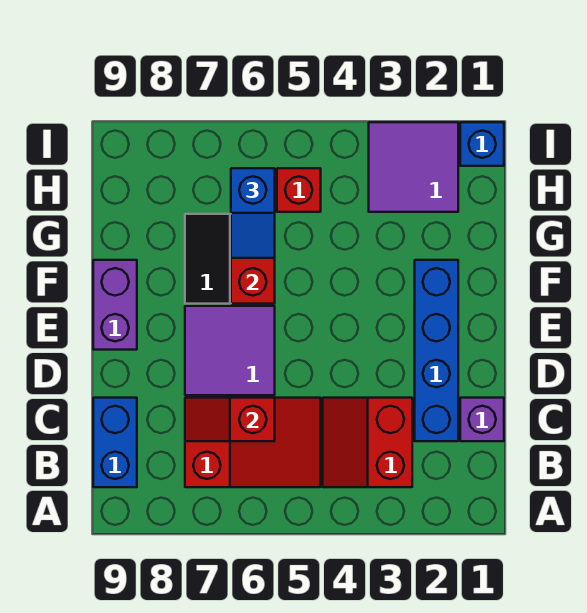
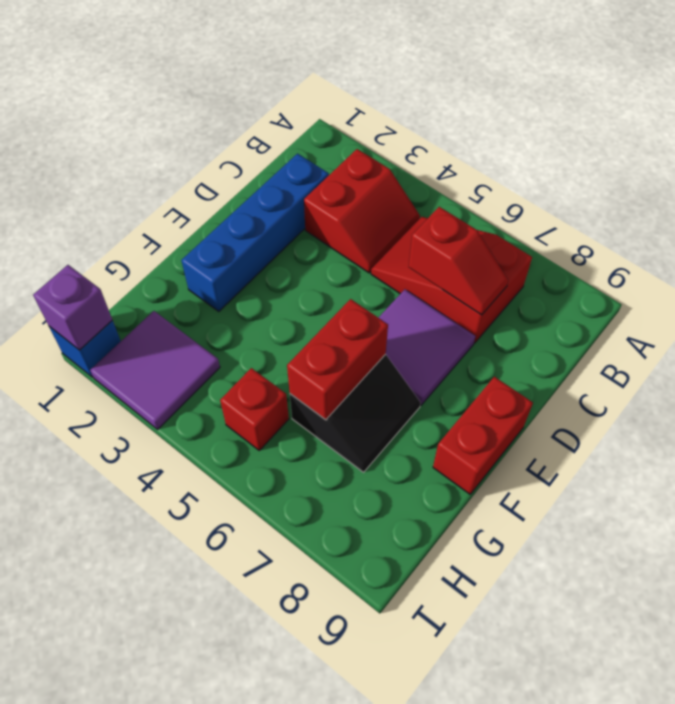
blue brick B9:C9 level 1 -> none
purple brick C1 level 1 -> purple brick I1 level 2
purple brick E9:F9 level 1 -> red brick E9:F9 level 1
blue slope G6:H6 level 3 top H -> none

